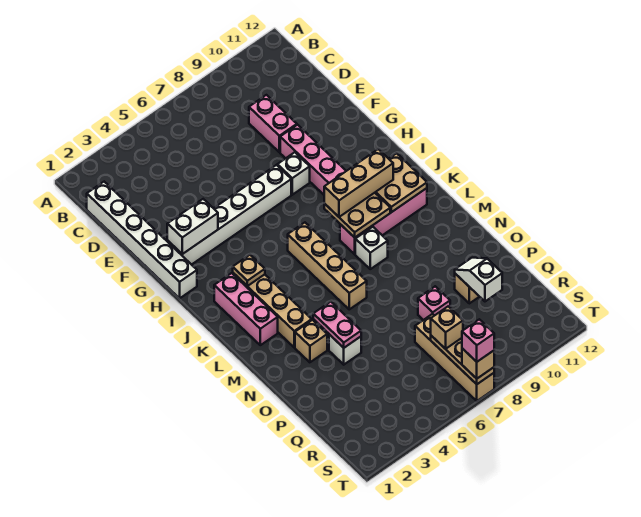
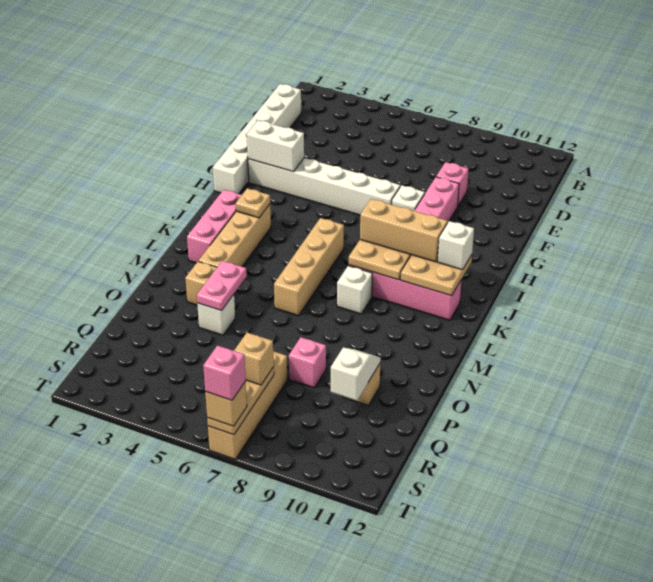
pink brick D9:E9 level 1 -> pink brick E9 level 1
none -> white brick J11 level 3

